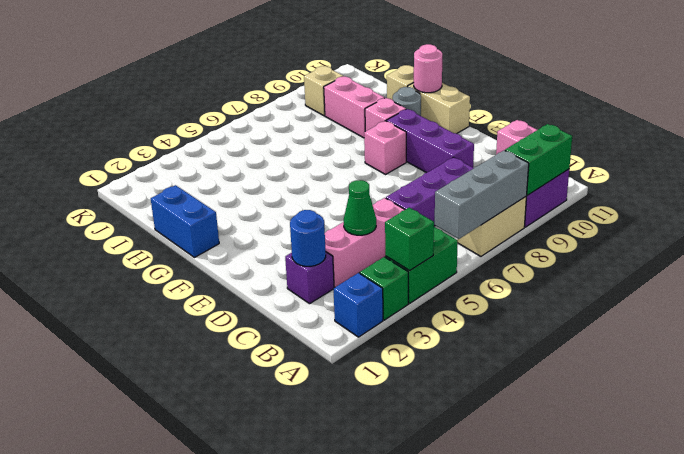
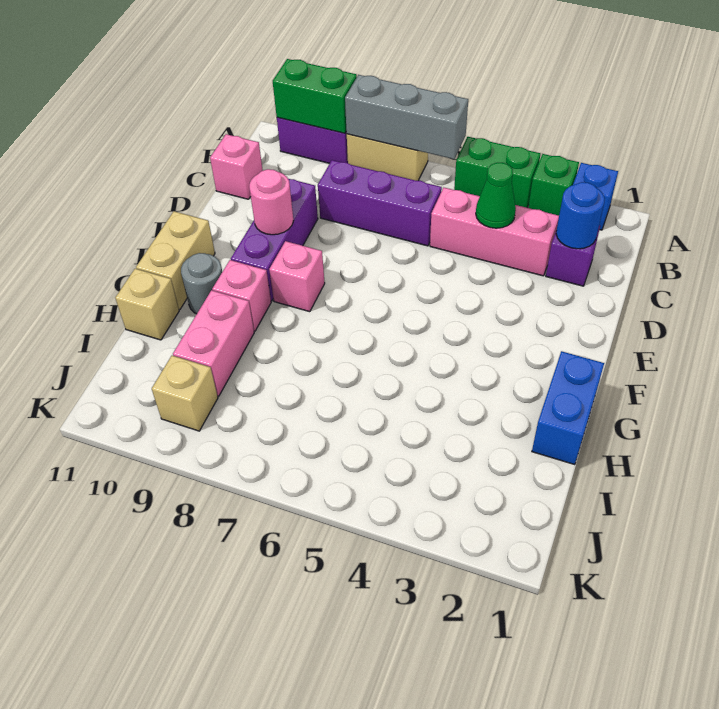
green brick A4 level 2 -> none
pink round brick G11 level 2 -> pink round brick E9 level 2

